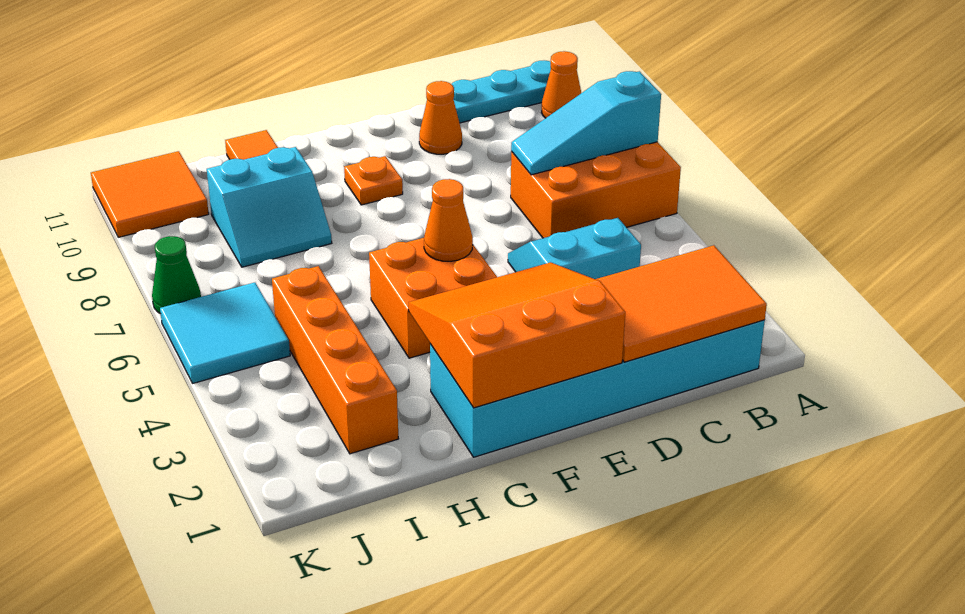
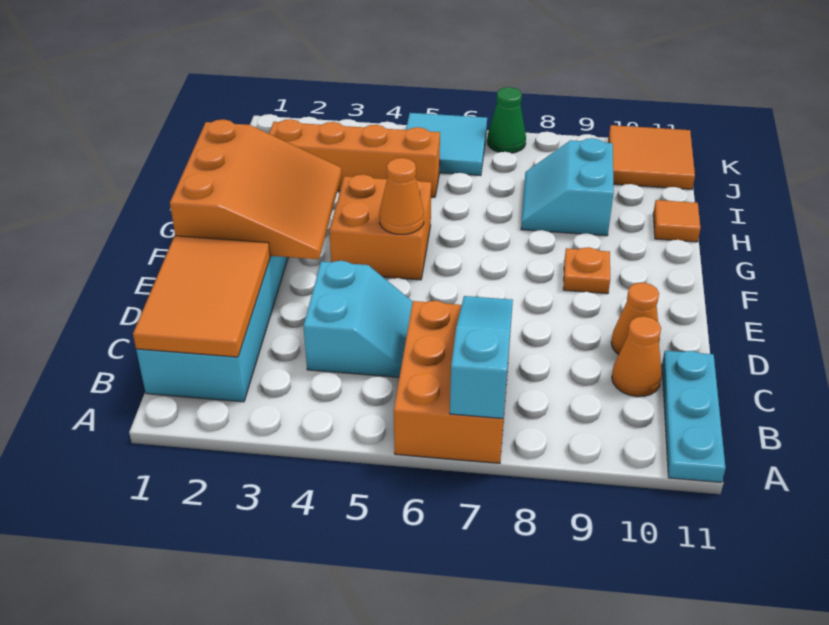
orange cone A10 level 1 -> orange cone C10 level 1

